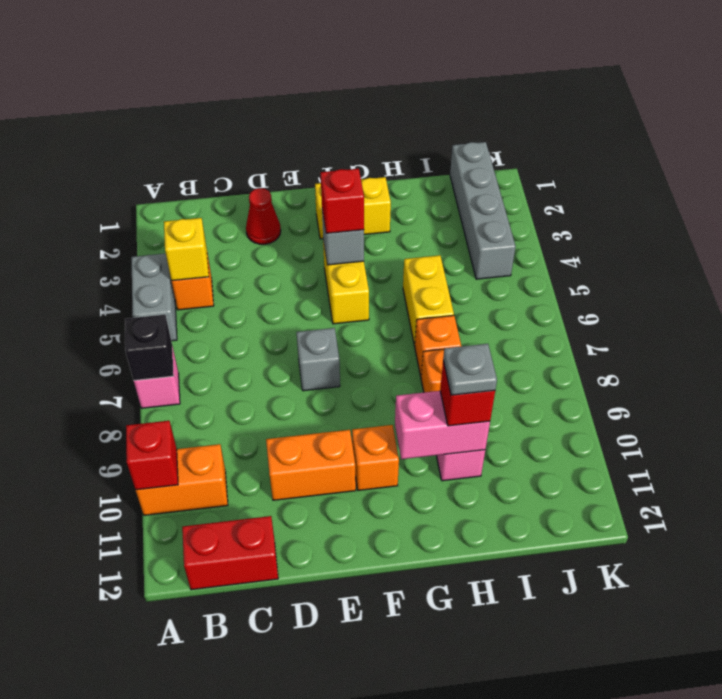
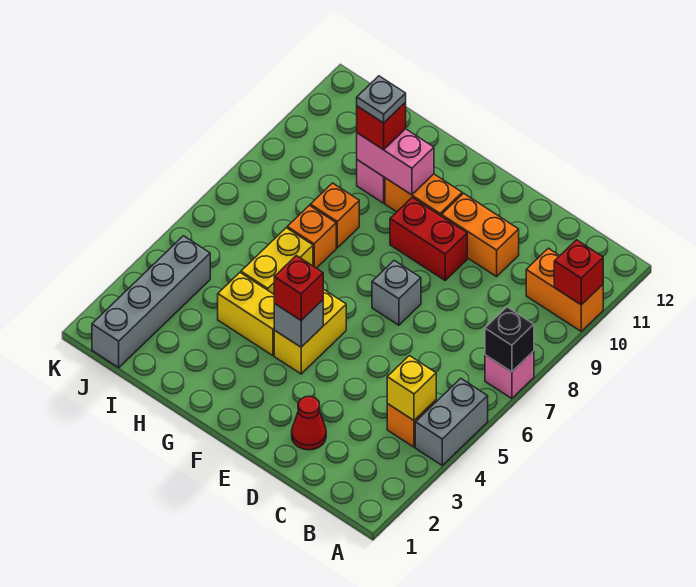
red brick B12:C12 level 1 -> red brick E9:F9 level 1
yellow brick F2:G2 level 1 -> yellow brick G4:H4 level 1
orange brick F10 level 1 -> orange brick F10:G10 level 1

